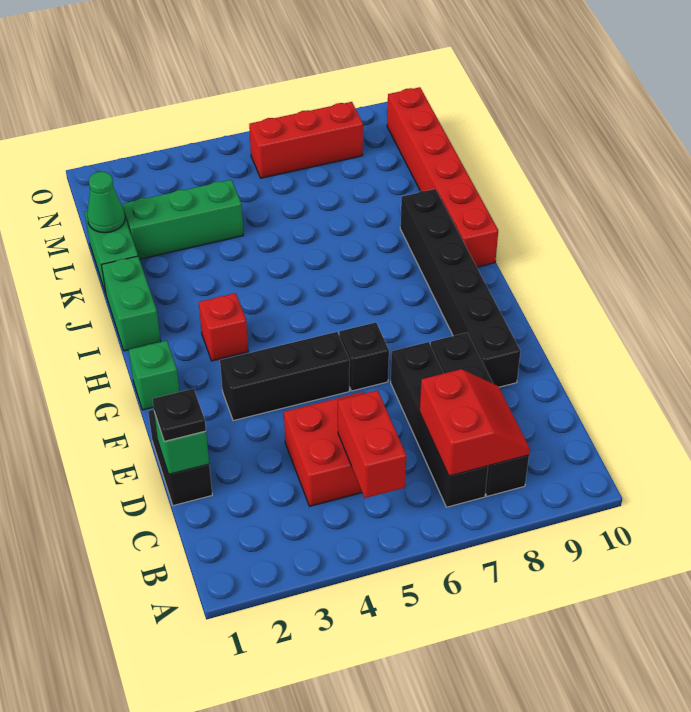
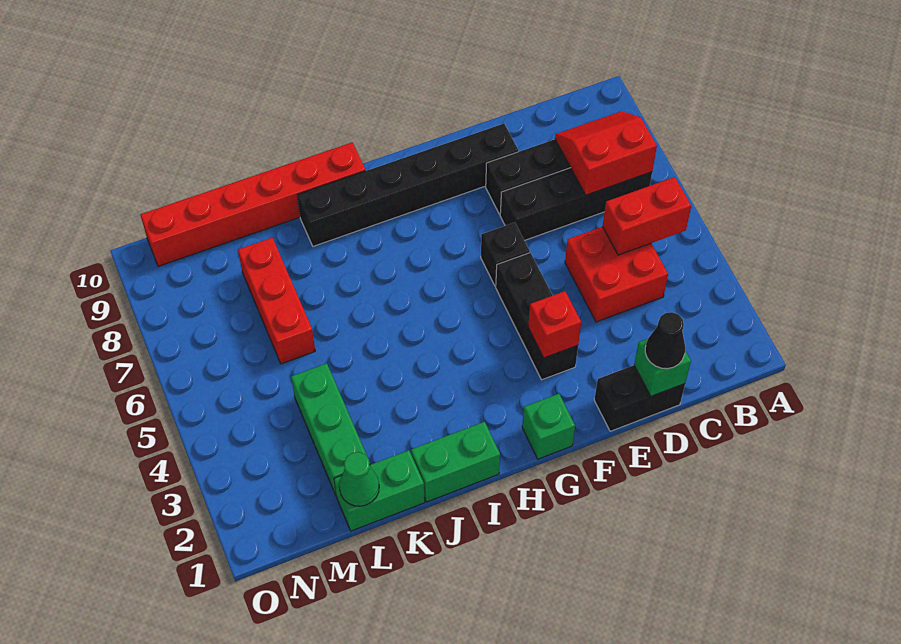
black plate D1 level 3 -> black cone D1 level 3
red brick H3 level 1 -> red brick F3 level 2
red brick N6:N8 level 1 -> red brick L6:L8 level 1

